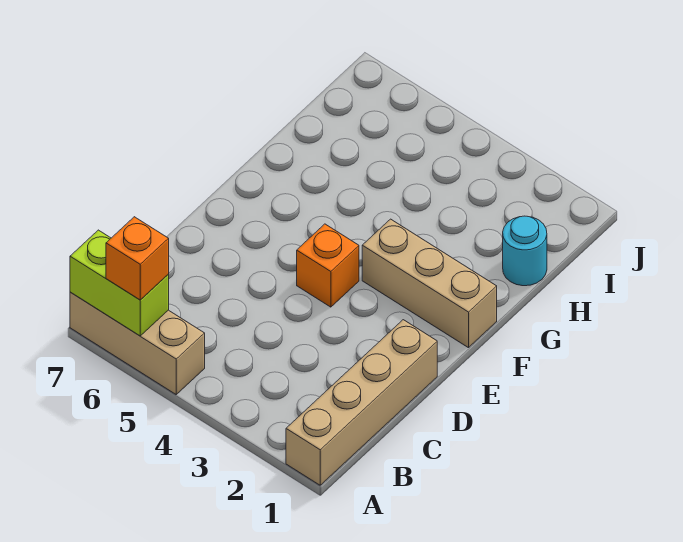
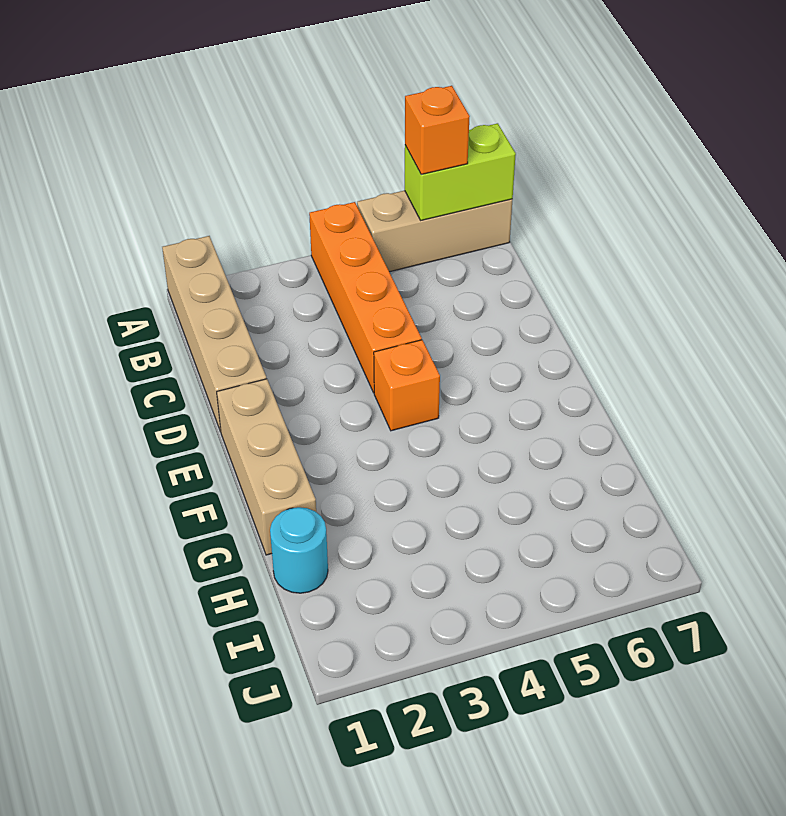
none -> orange brick A4:D4 level 1
tan brick F1:F3 level 1 -> tan brick E1:G1 level 1

